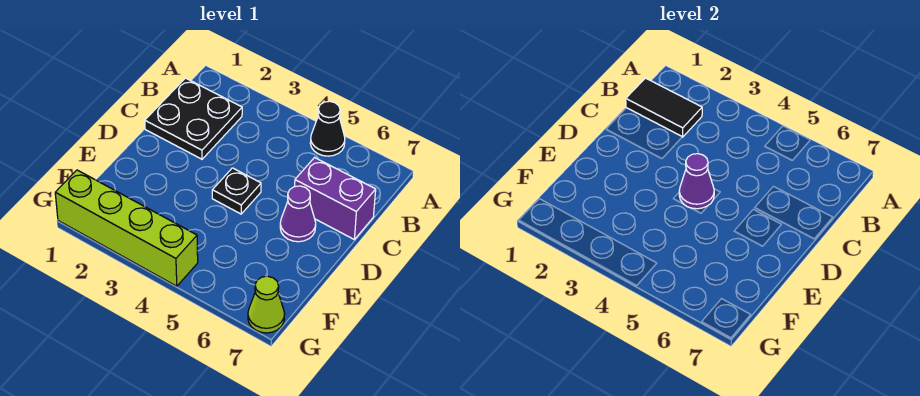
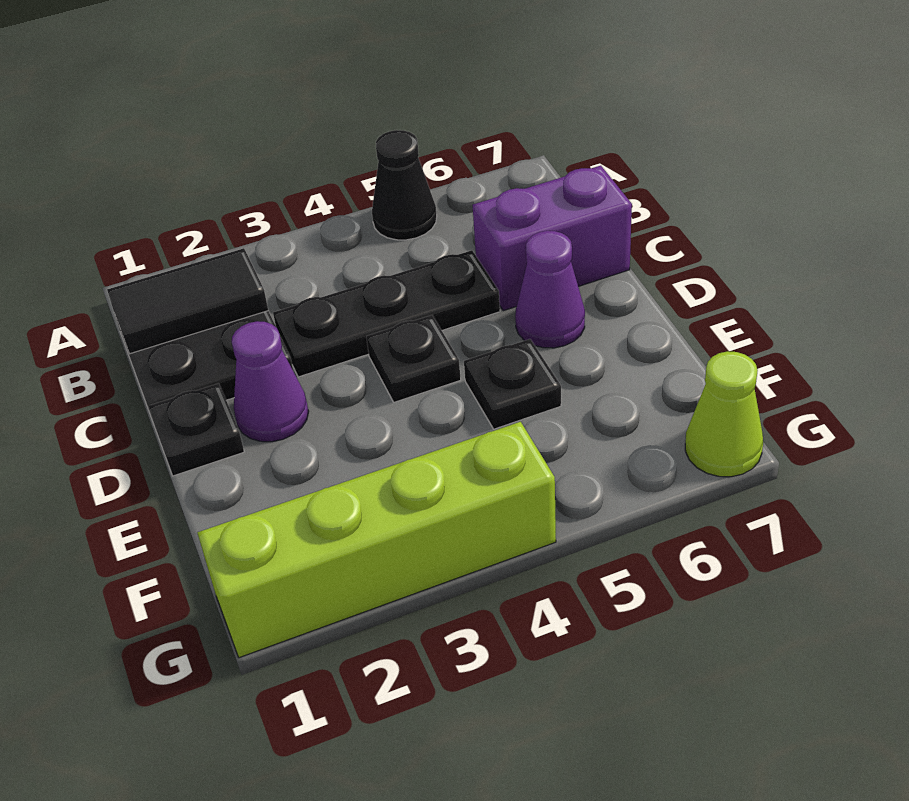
none -> black plate C3:C5 level 1
none -> black plate D1 level 1
purple cone D4 level 2 -> purple cone D2 level 1
none -> black plate E5 level 1

